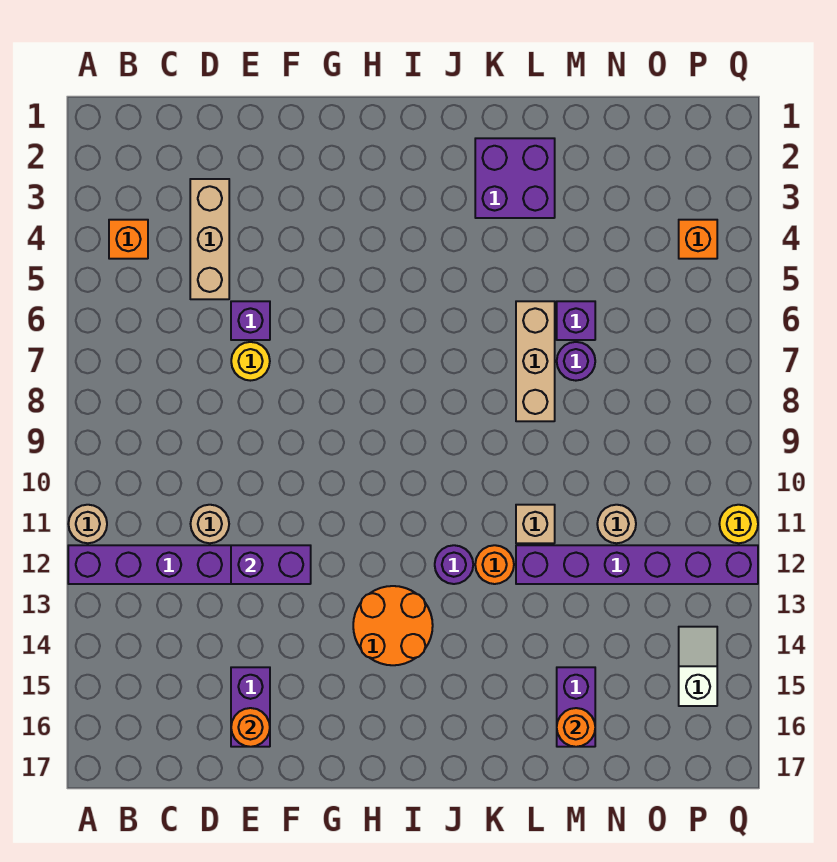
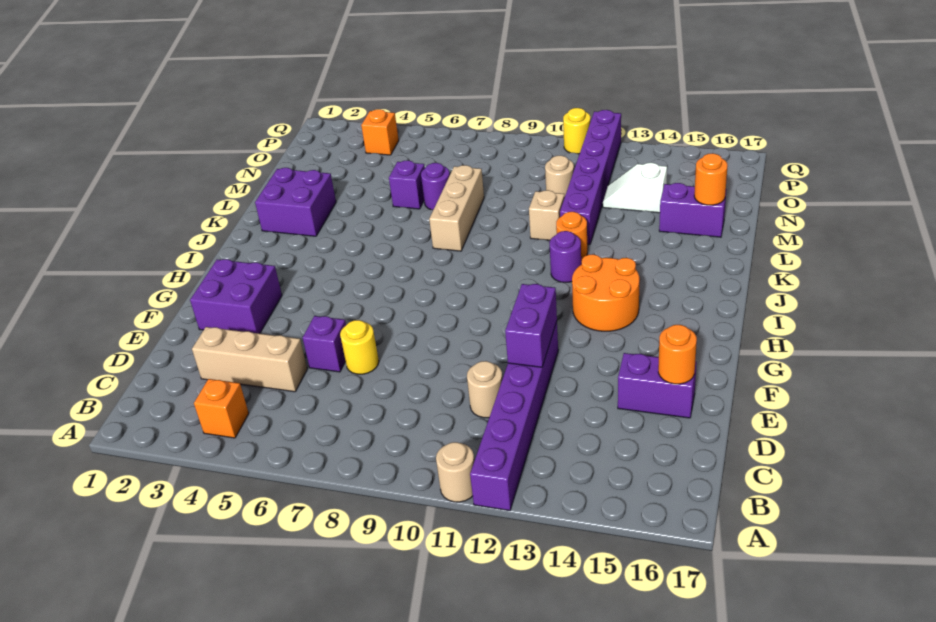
none -> purple brick F2:G3 level 1
tan brick L6:L8 level 1 -> tan brick K8:M8 level 1
white slope P14:P15 level 1 top 15 -> white slope N13:N14 level 1 top 14

